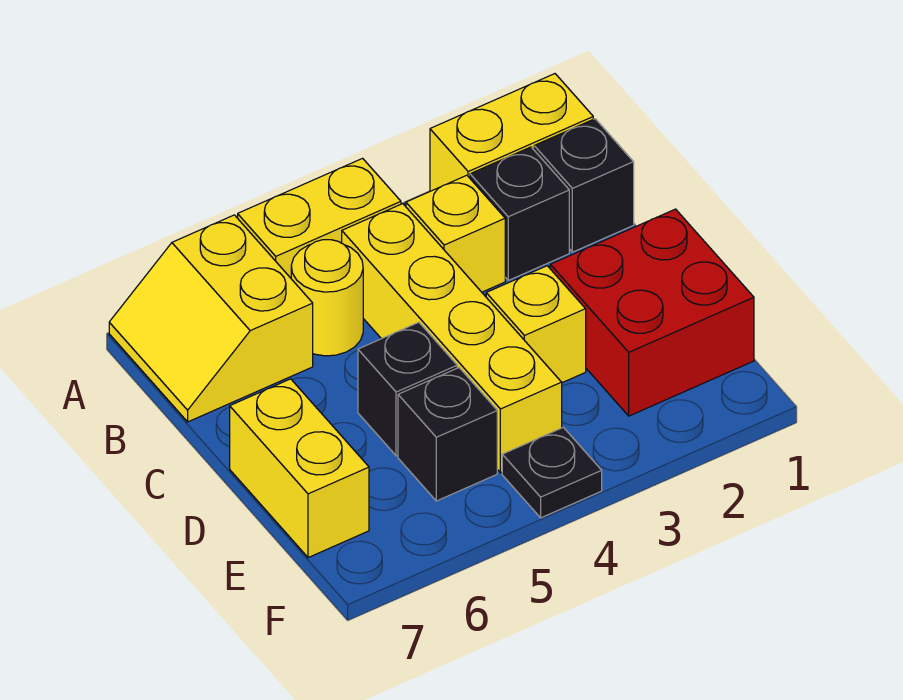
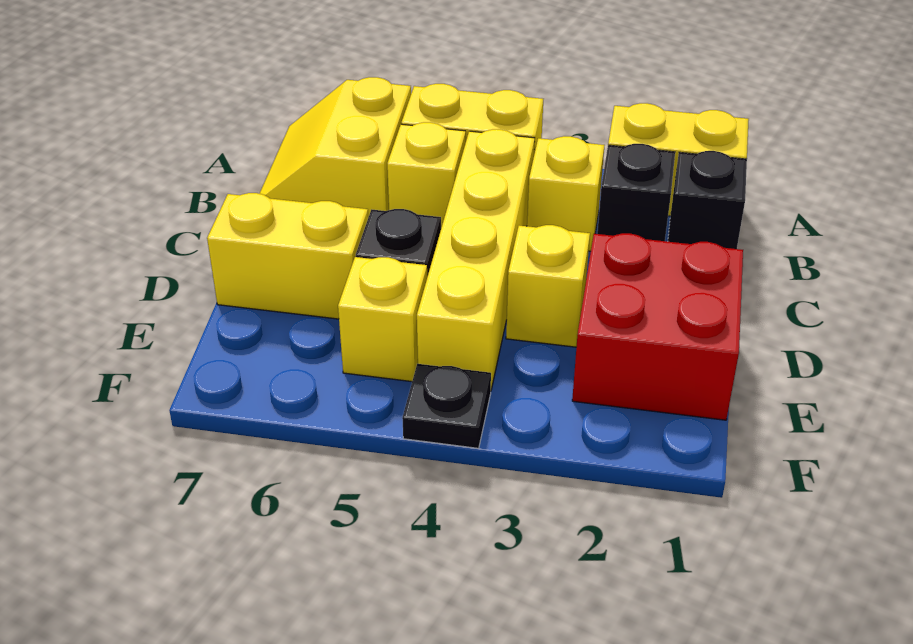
yellow round brick B5 level 1 -> yellow brick B5 level 1
yellow brick D7:E7 level 1 -> yellow brick D6:D7 level 1
black brick E5 level 1 -> yellow brick E5 level 1

